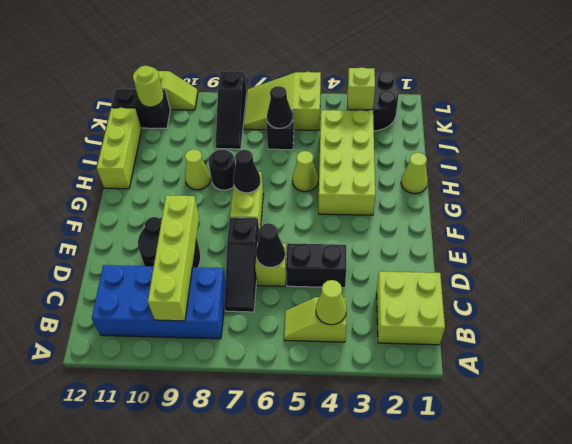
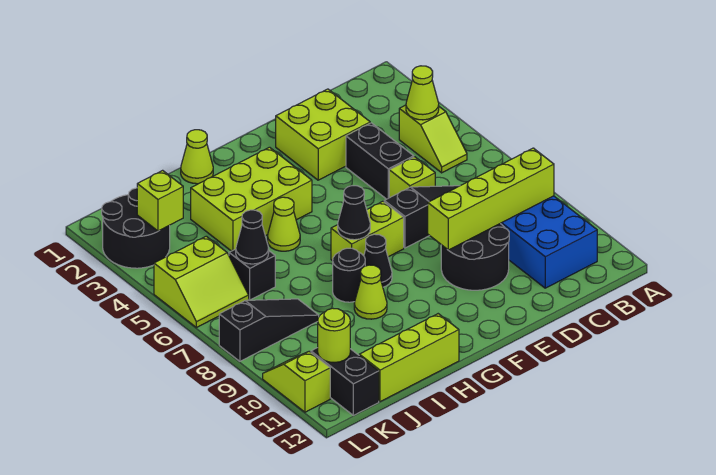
lime brick B1:C2 level 1 -> lime brick D2:E3 level 1
black cone D6 level 2 -> black cone G8 level 1
lime brick G3:J4 level 1 -> lime brick G3:I4 level 1
lime slope K5:L7 level 1 top 5 -> lime slope K5:L6 level 1 top 5

